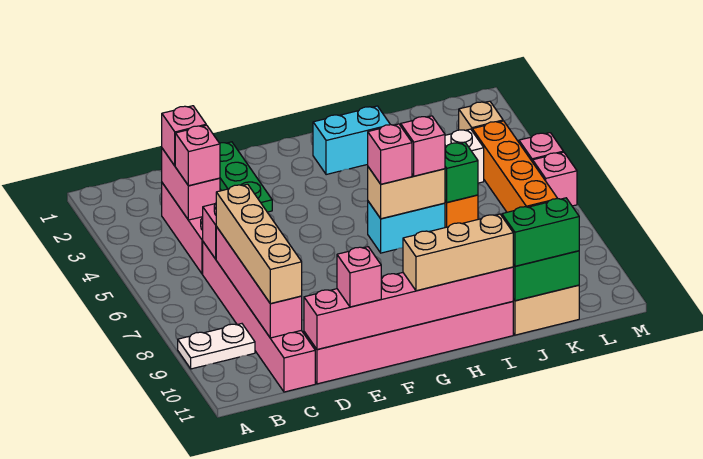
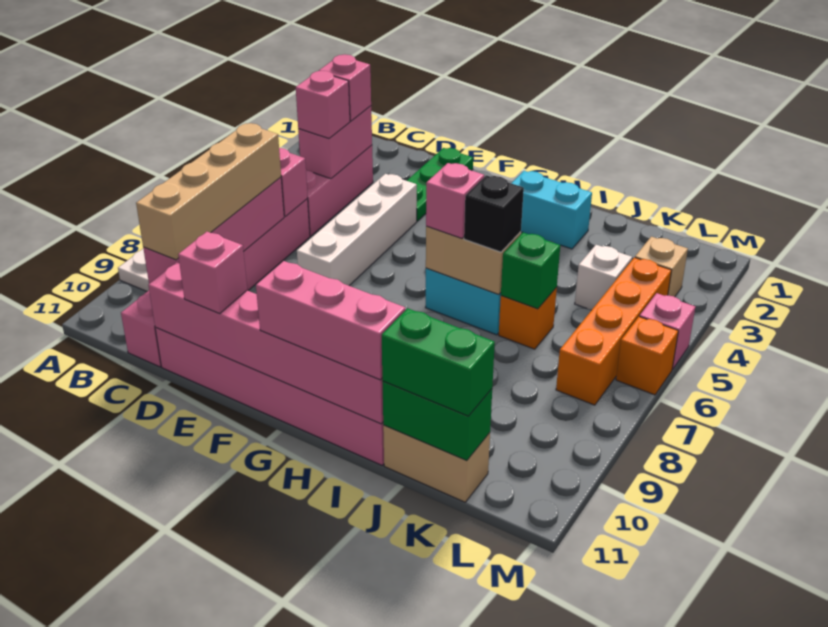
none -> white brick E4:E7 level 1
tan brick G11:I11 level 3 -> pink brick G11:I11 level 3
pink brick I6 level 3 -> black brick I6 level 3
pink brick M6 level 1 -> orange brick M6 level 1

